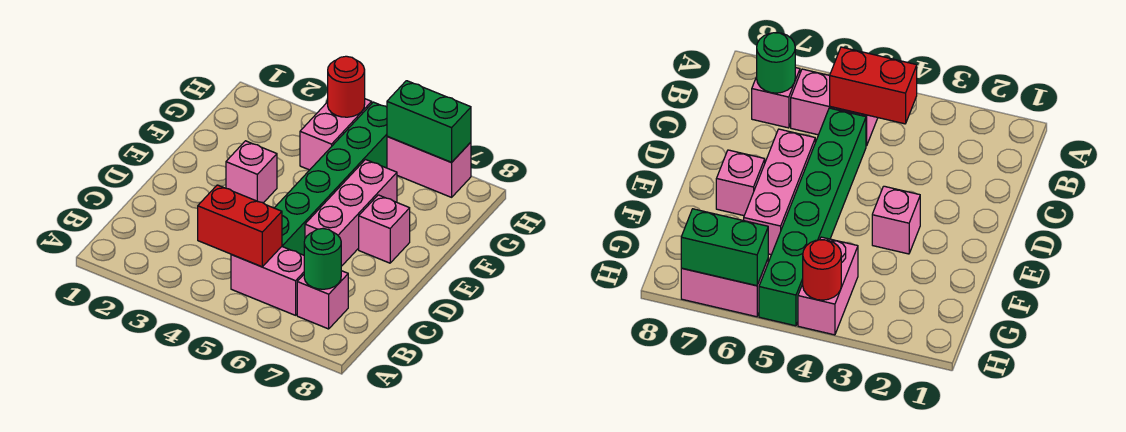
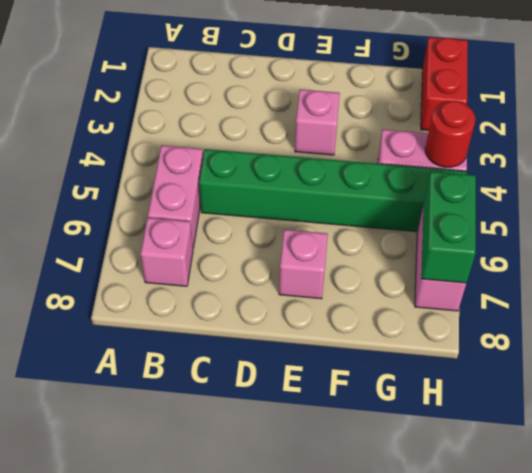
red brick B4:B5 level 2 -> red brick H1:H2 level 1
green round brick B7 level 2 -> none
pink brick D6:F6 level 1 -> none

